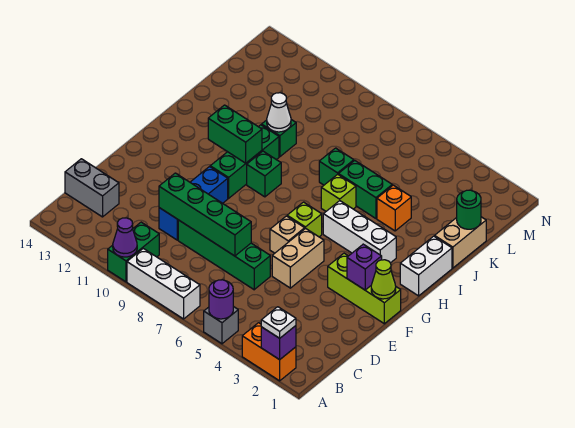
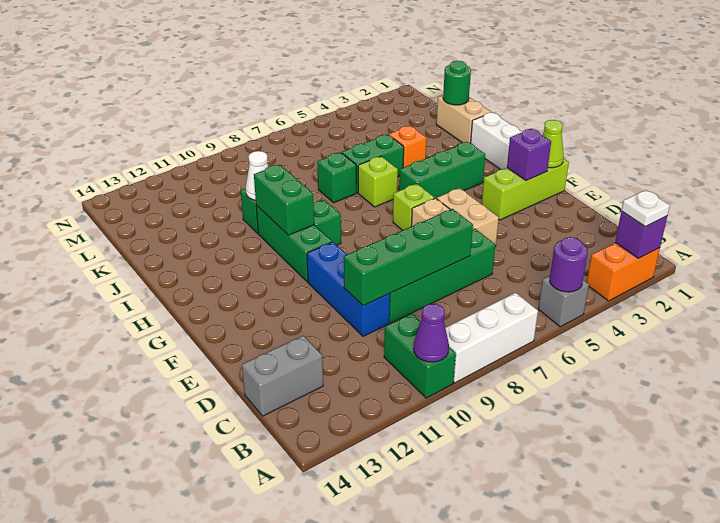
white brick H3:H5 level 1 -> green brick H3:H5 level 1
green brick H10:H11 level 2 -> green brick H10:I10 level 2

